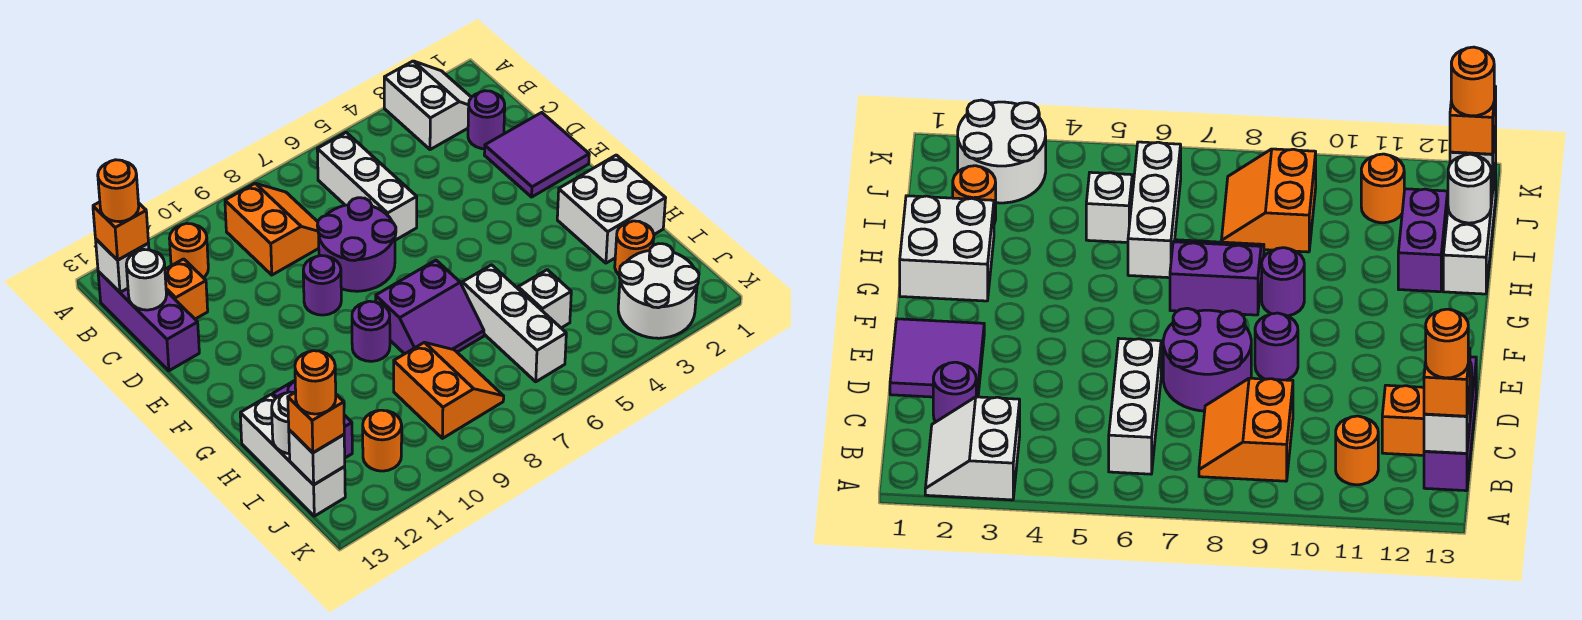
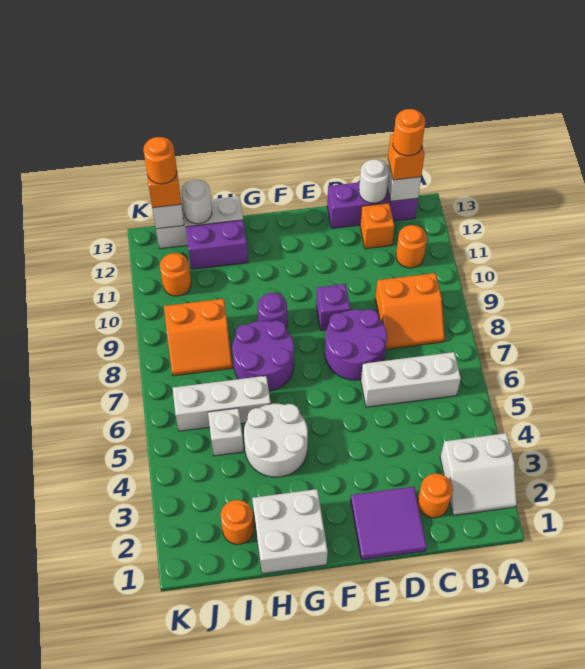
purple round brick C2 level 1 -> orange round brick C2 level 1
purple round brick E9 level 1 -> purple brick E9 level 1
purple slope G7:H8 level 1 top G -> purple round brick G7:H8 level 1
white round brick J2:K3 level 1 -> white round brick G4:H5 level 1

